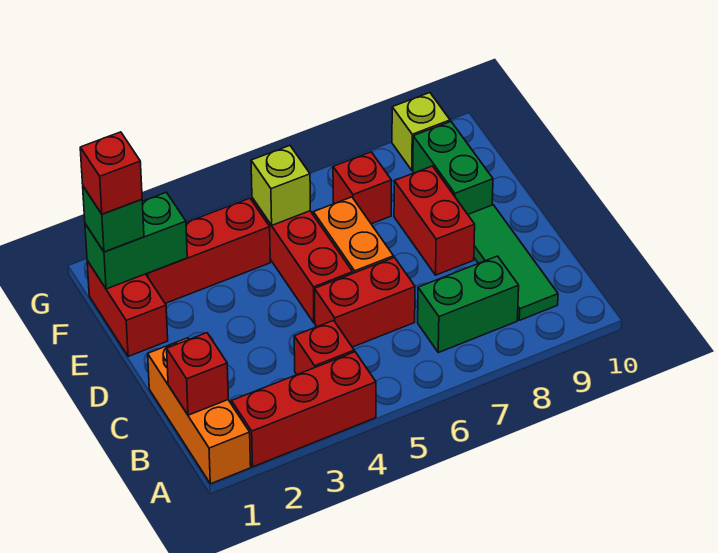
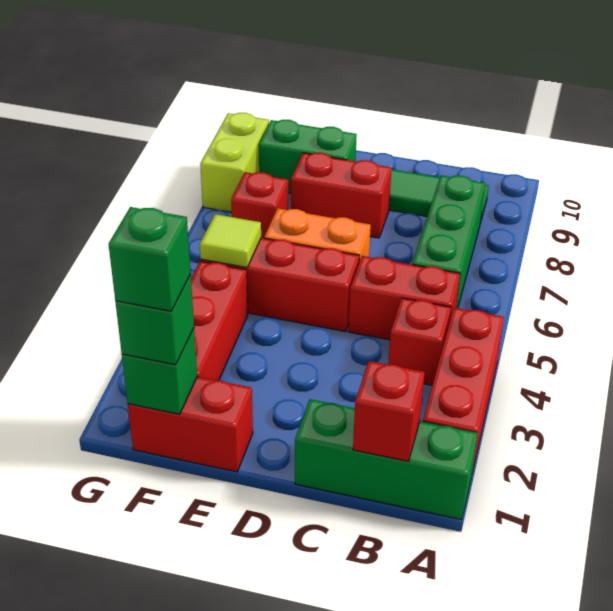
orange brick A1:C1 level 1 -> green brick A1:C1 level 1
green brick B7:B8 level 1 -> green brick B6:B8 level 1
red brick C5:C6 level 1 -> red brick B5:C5 level 1
green brick F1:F2 level 2 -> green brick F1 level 2
red brick F1 level 4 -> green brick F1 level 4
lime brick F5 level 2 -> lime tile F5 level 2
lime brick G9 level 1 -> lime brick G8:G9 level 1

